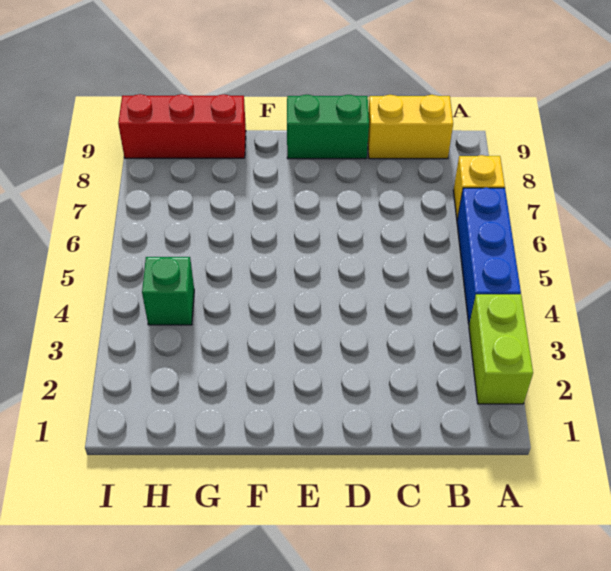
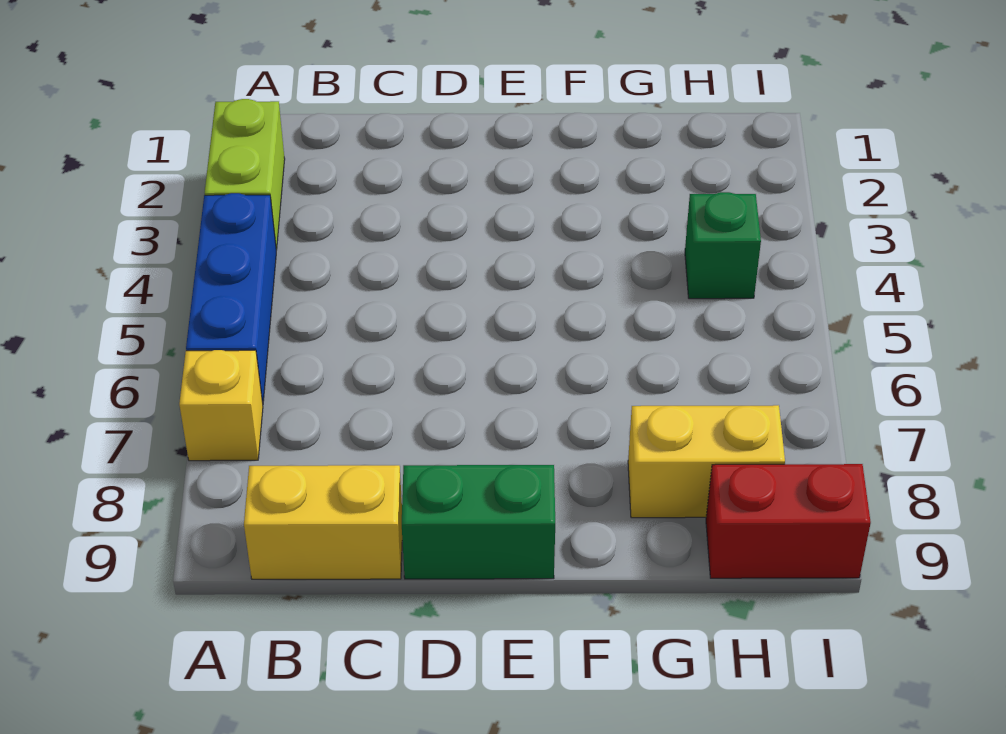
none -> yellow brick G8:H8 level 1
red brick G9:I9 level 1 -> red brick H9:I9 level 1

